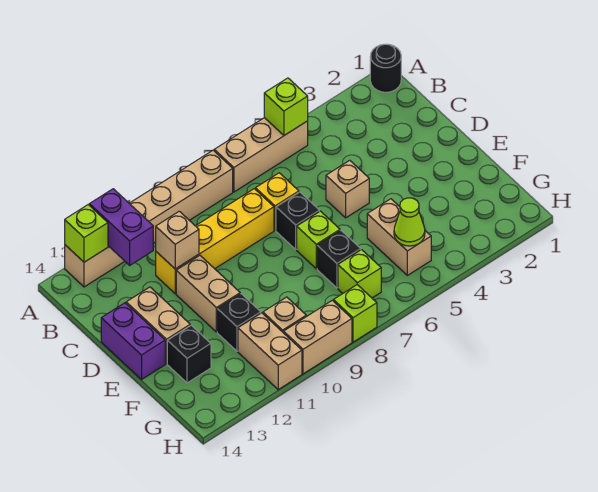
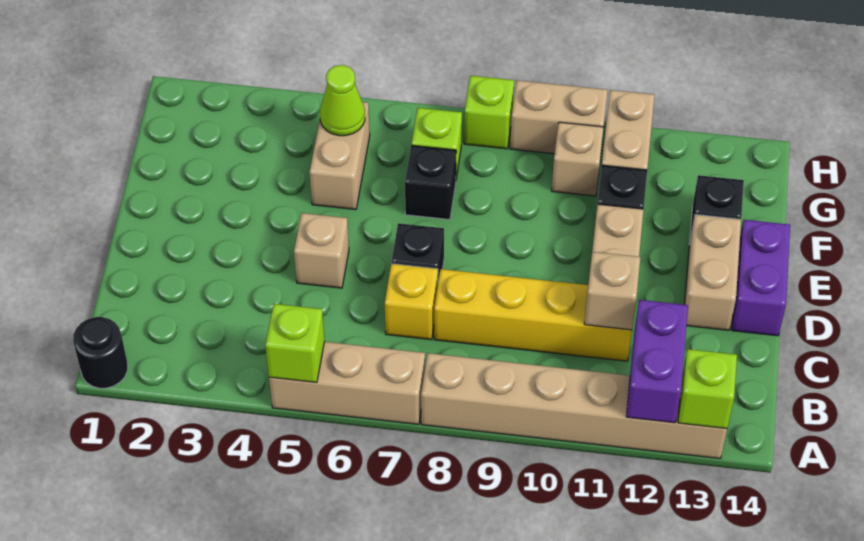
lime brick E7 level 1 -> none

